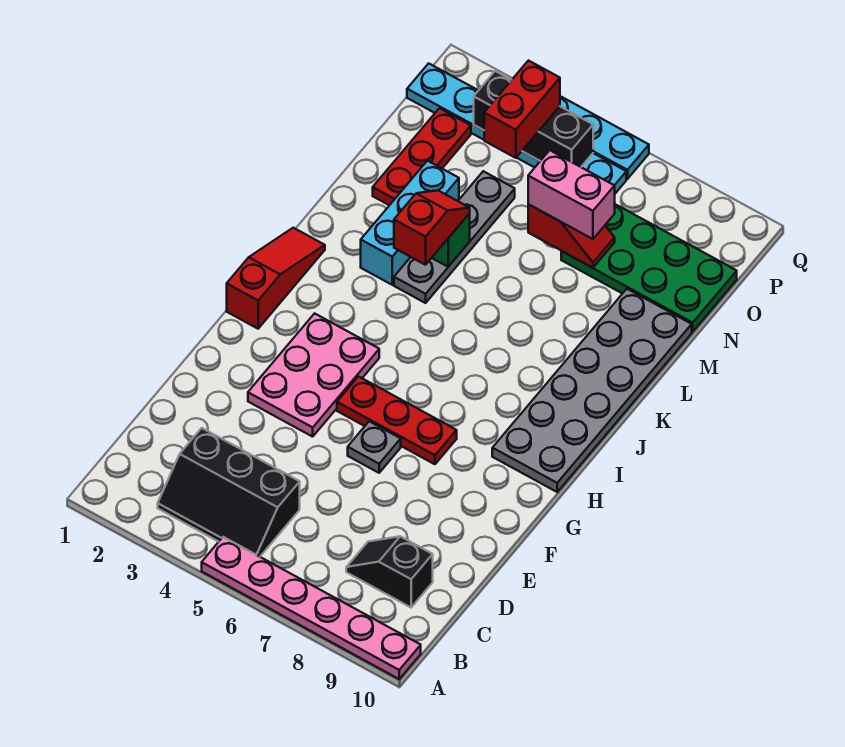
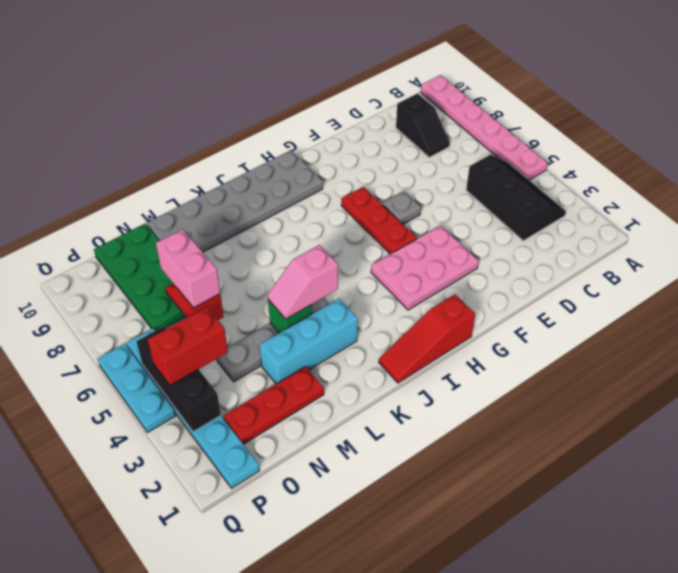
red slope K4:L4 level 3 top K -> pink slope K4:L4 level 3 top K

